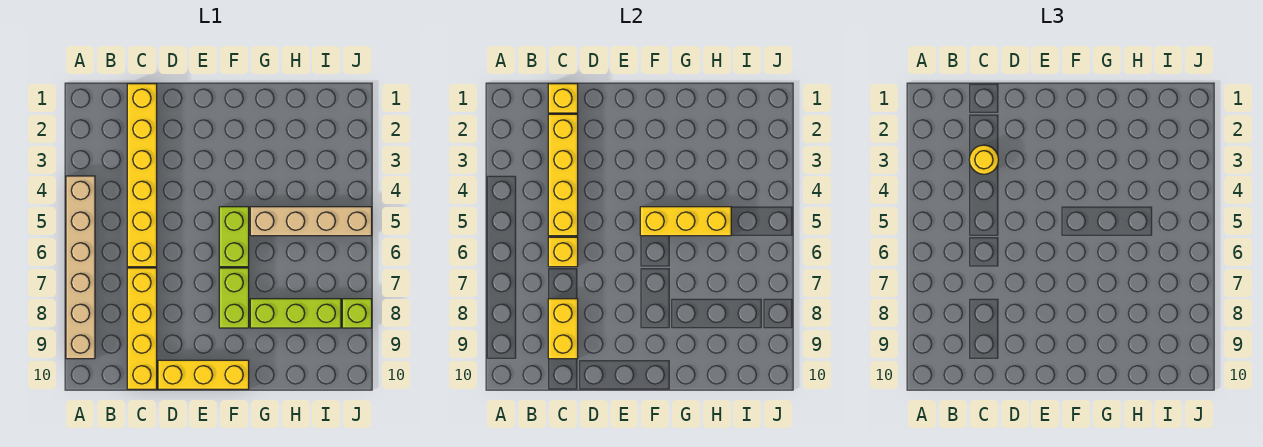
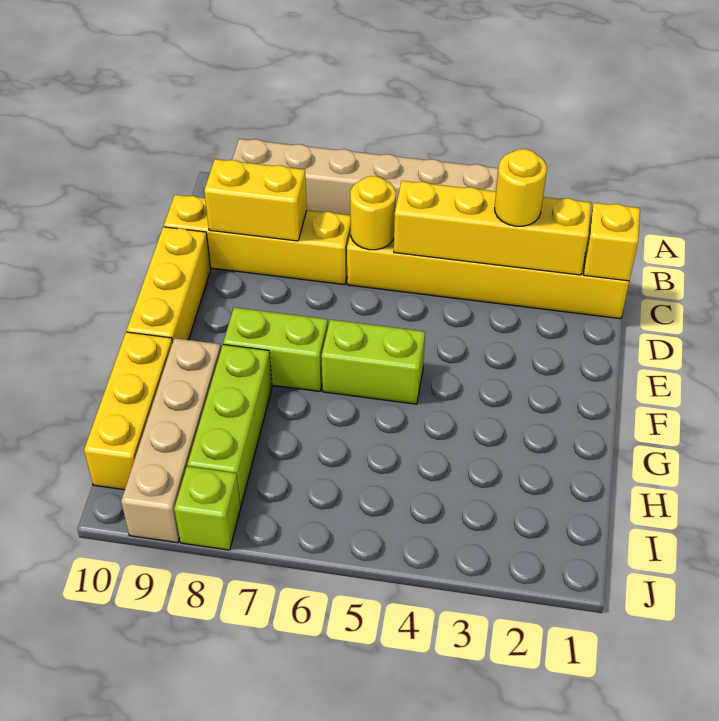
yellow brick C6 level 2 -> yellow round brick C6 level 2
yellow brick F5:H5 level 2 -> yellow brick G10:I10 level 1
tan brick G5:J5 level 1 -> tan brick G9:J9 level 1

